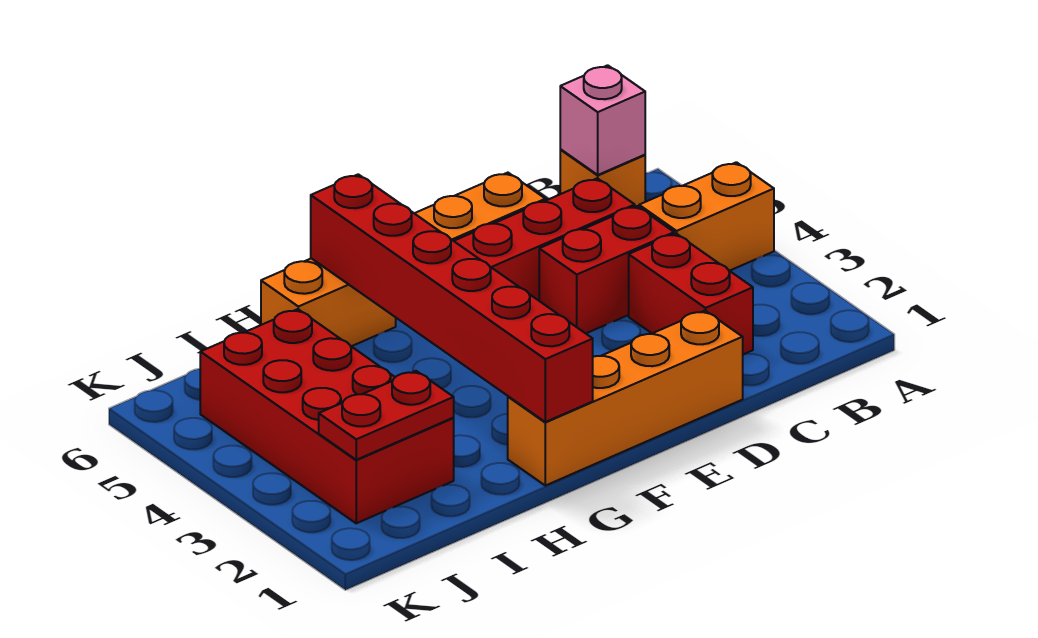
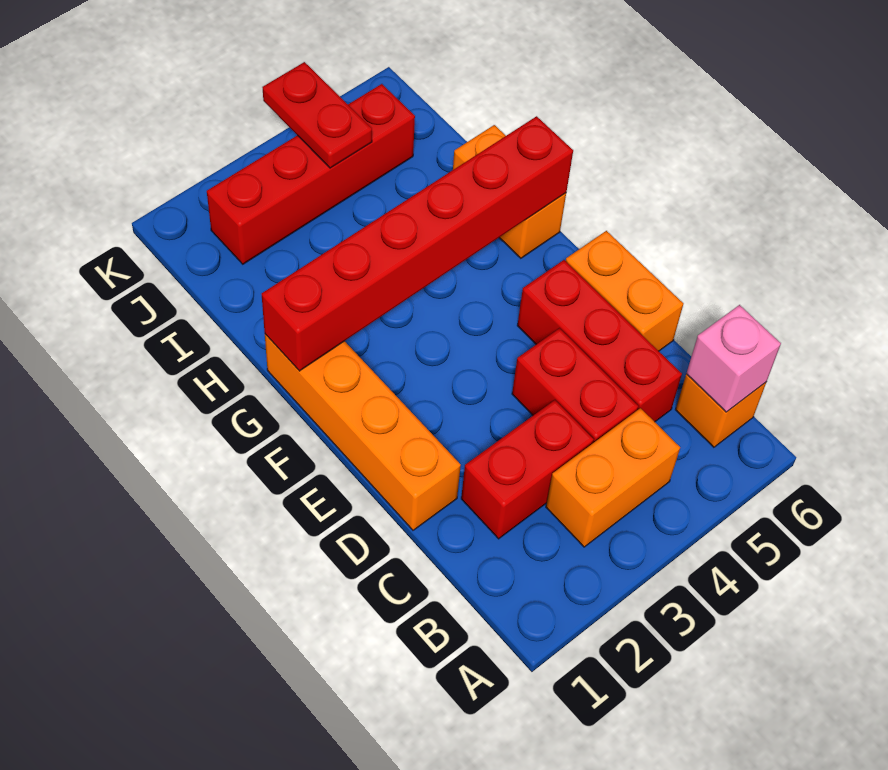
orange brick A4:B4 level 1 -> orange brick B3:B4 level 1
red brick I2:J5 level 1 -> red brick J2:J5 level 1
red plate I2:J2 level 2 -> red plate J4:K4 level 2

